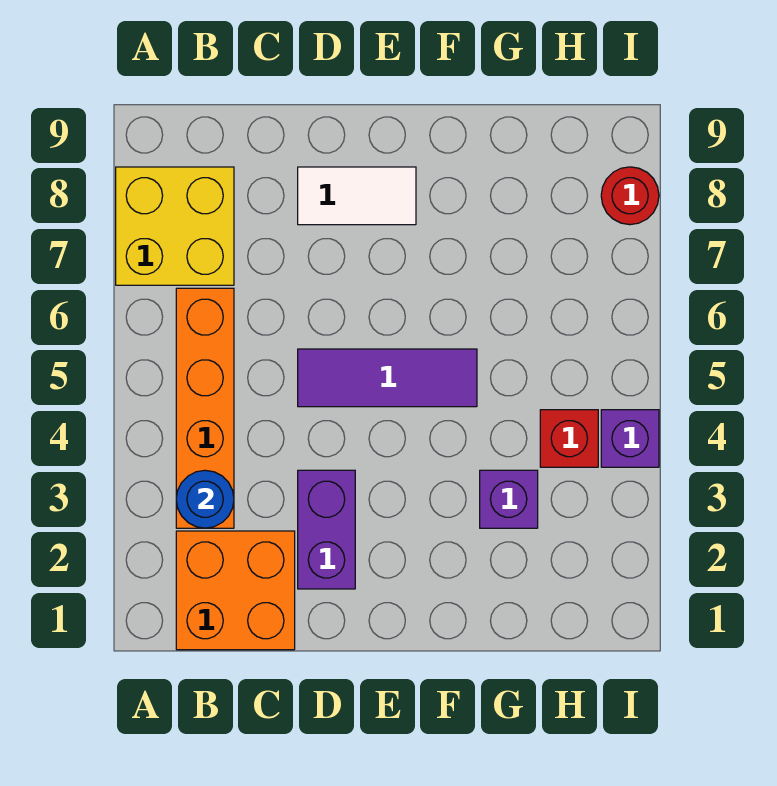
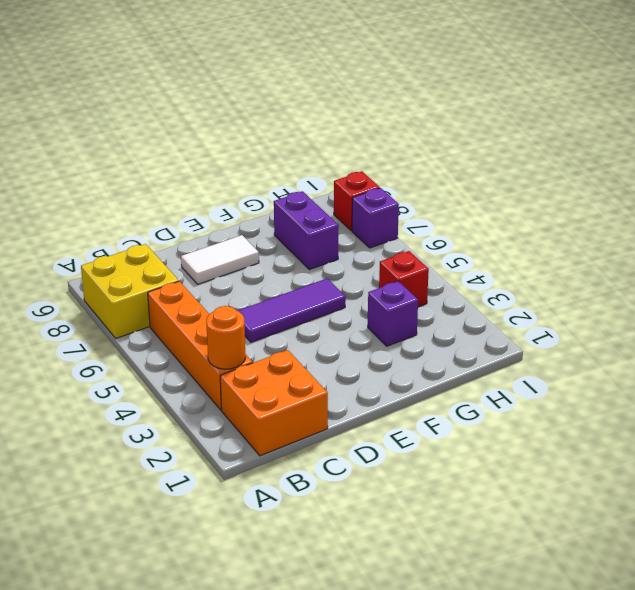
blue round brick B3 level 2 -> orange round brick B3 level 2
purple brick D2:D3 level 1 -> purple brick G7:G8 level 1
purple brick I4 level 1 -> purple brick I7 level 1
red round brick I8 level 1 -> red brick I8 level 1

